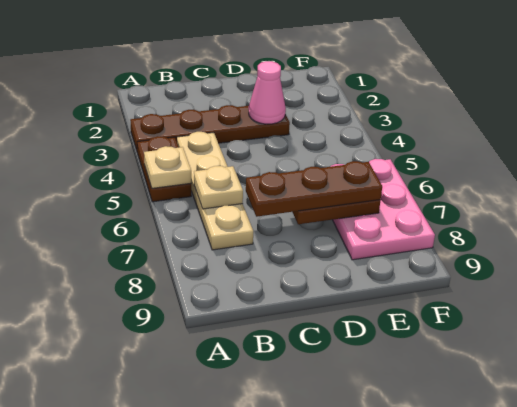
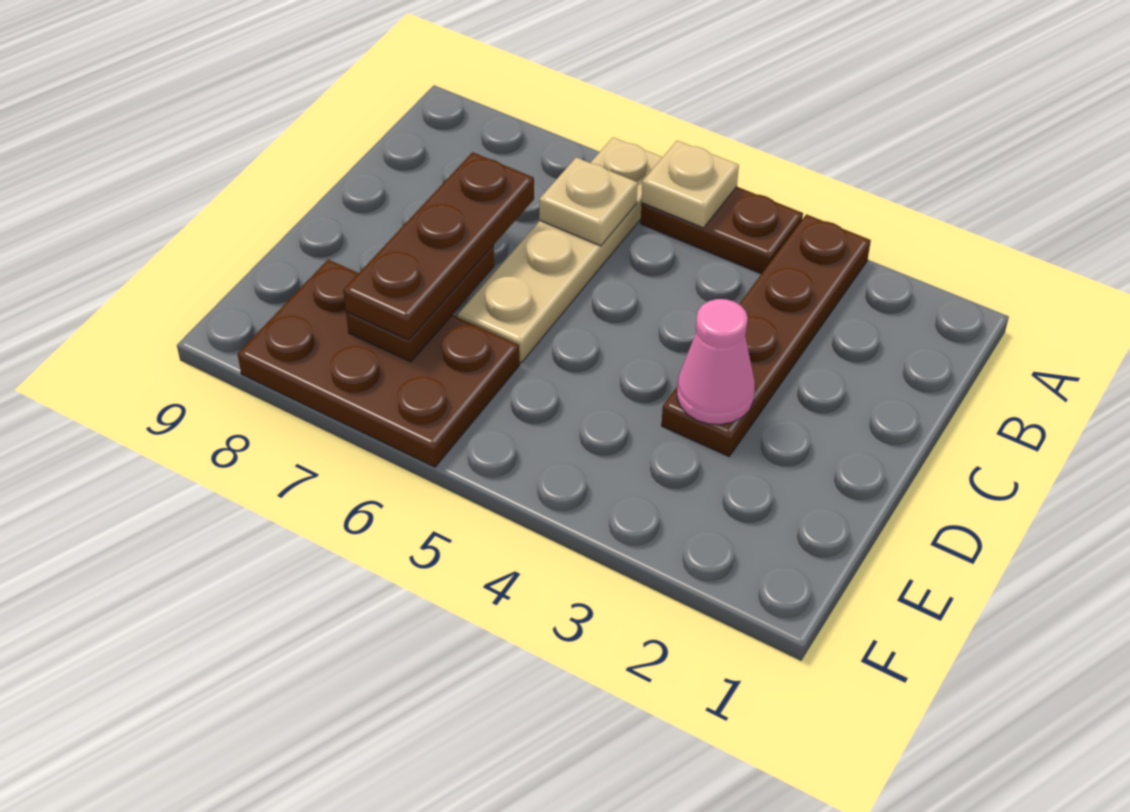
tan plate B4:B7 level 1 -> tan plate A6:D6 level 1
pink plate E6:F8 level 1 -> brown plate E6:F8 level 1

